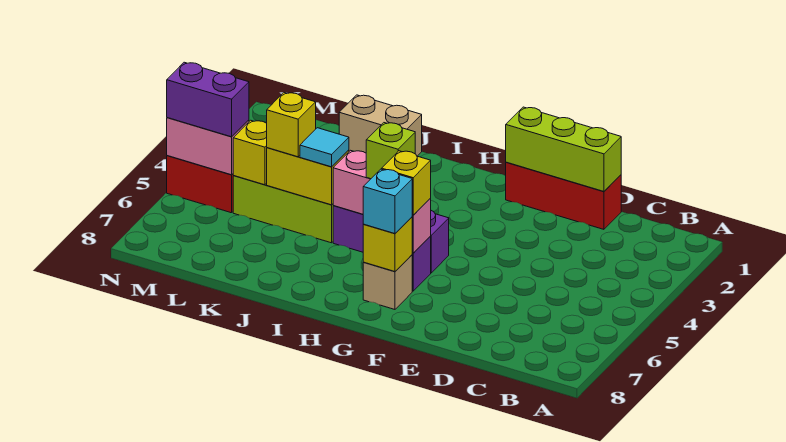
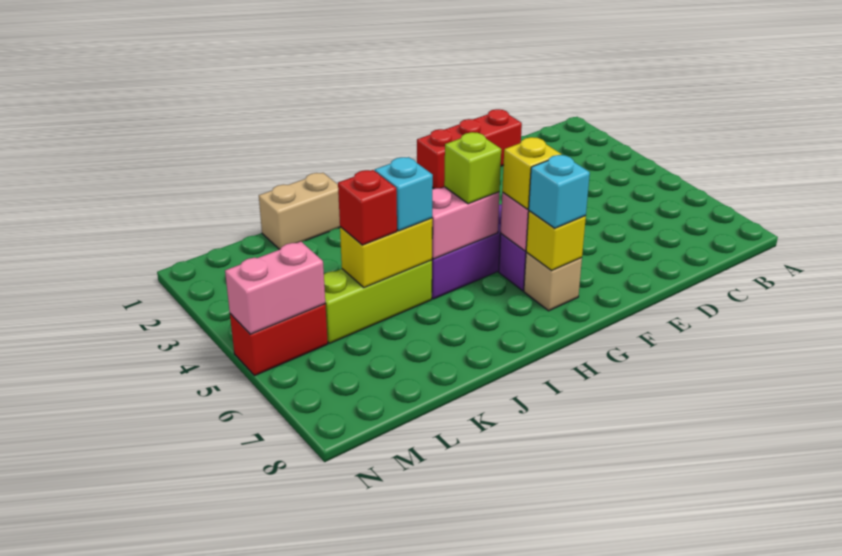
lime brick D1:F1 level 2 -> none
cyan tile J5 level 3 -> cyan brick J5 level 3
yellow brick K5 level 3 -> red brick K5 level 3
yellow brick L5 level 2 -> none
purple brick M5:N5 level 3 -> none

